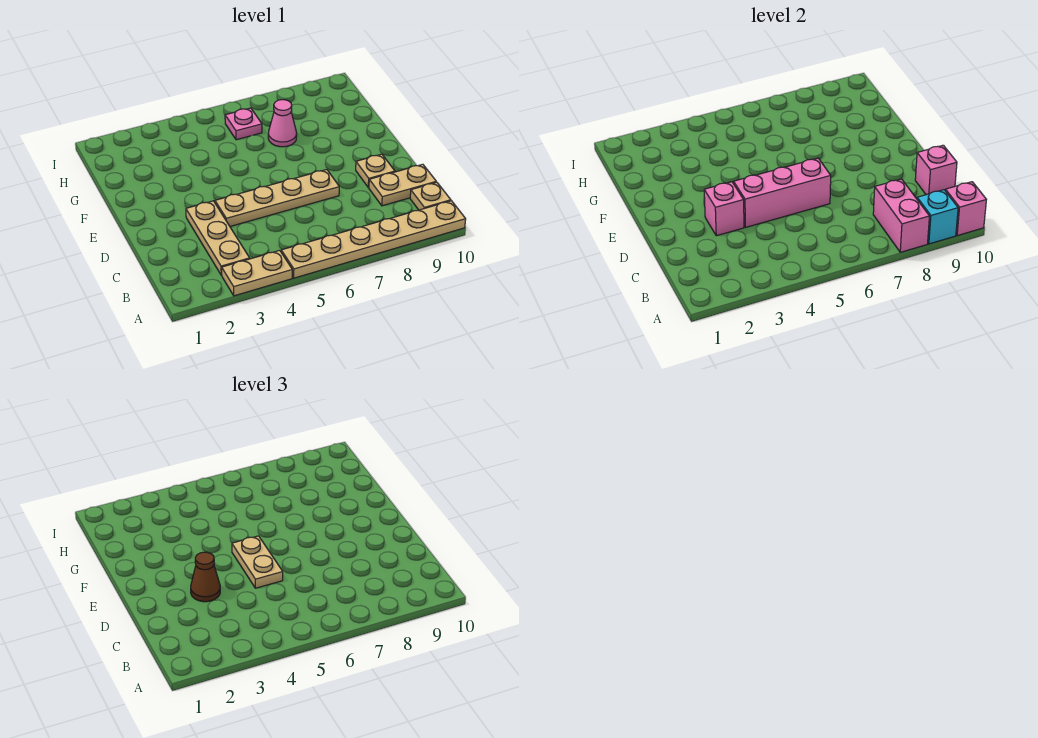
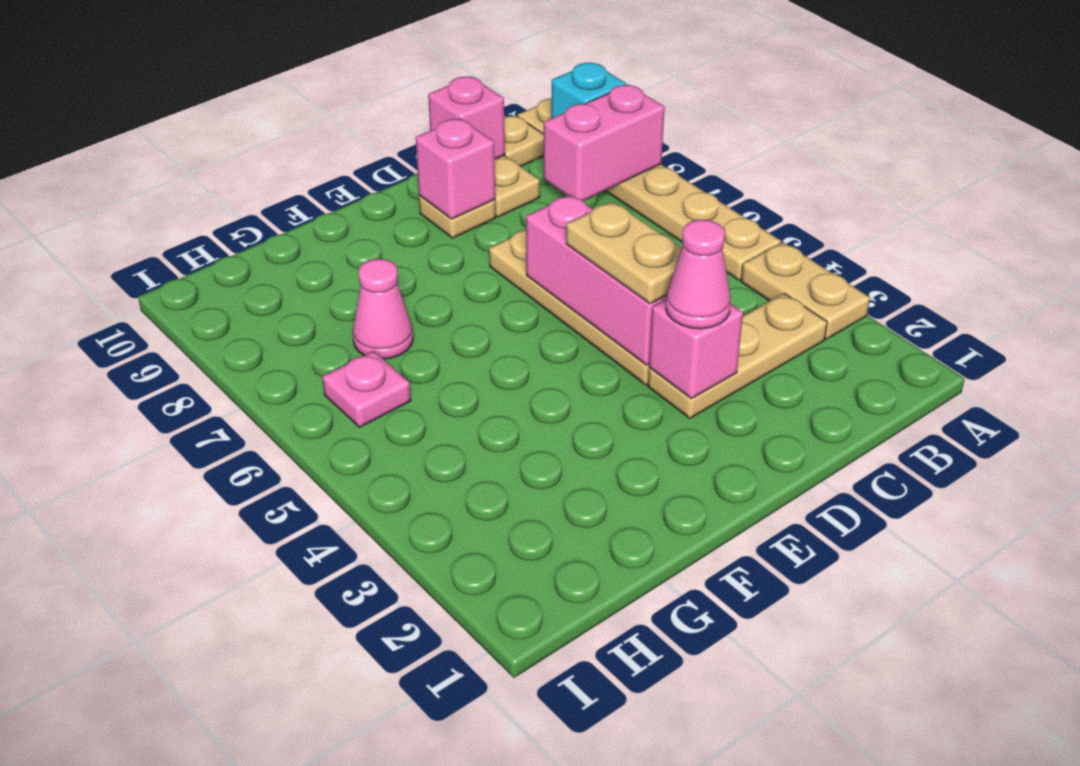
pink brick A10 level 2 -> pink brick D9 level 2
brown cone D3 level 3 -> pink cone D3 level 3
tan plate D5:E5 level 3 -> tan plate D4:D5 level 3

